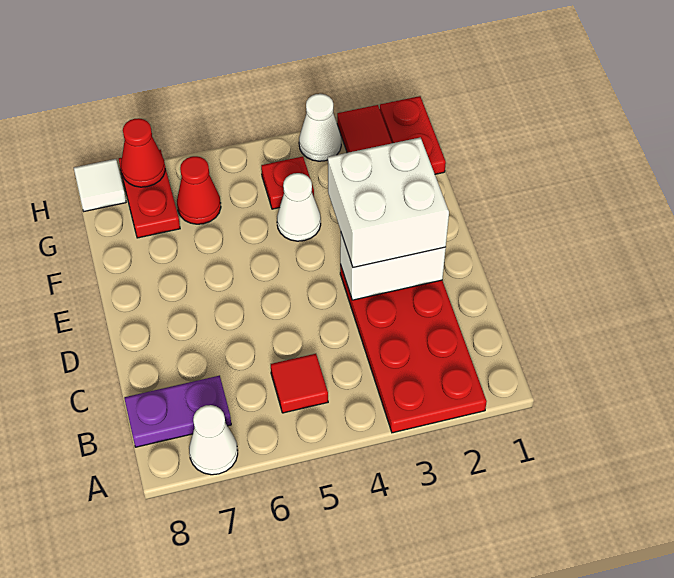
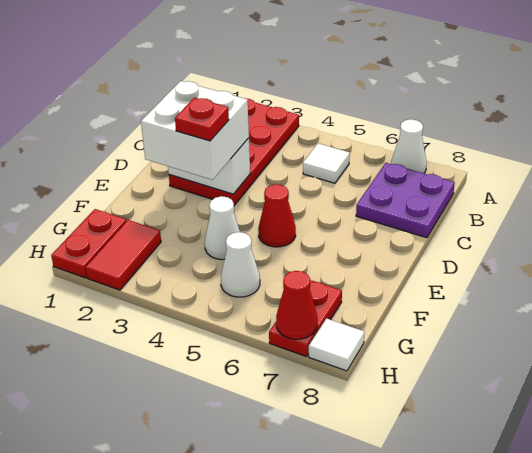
red tile B5 level 1 -> white tile B5 level 1
purple plate B7:B8 level 1 -> purple plate B7:C8 level 1
red plate G4 level 1 -> red plate E3 level 4
red cone G6 level 1 -> red cone E5 level 1
white cone H3 level 1 -> white cone G5 level 1

